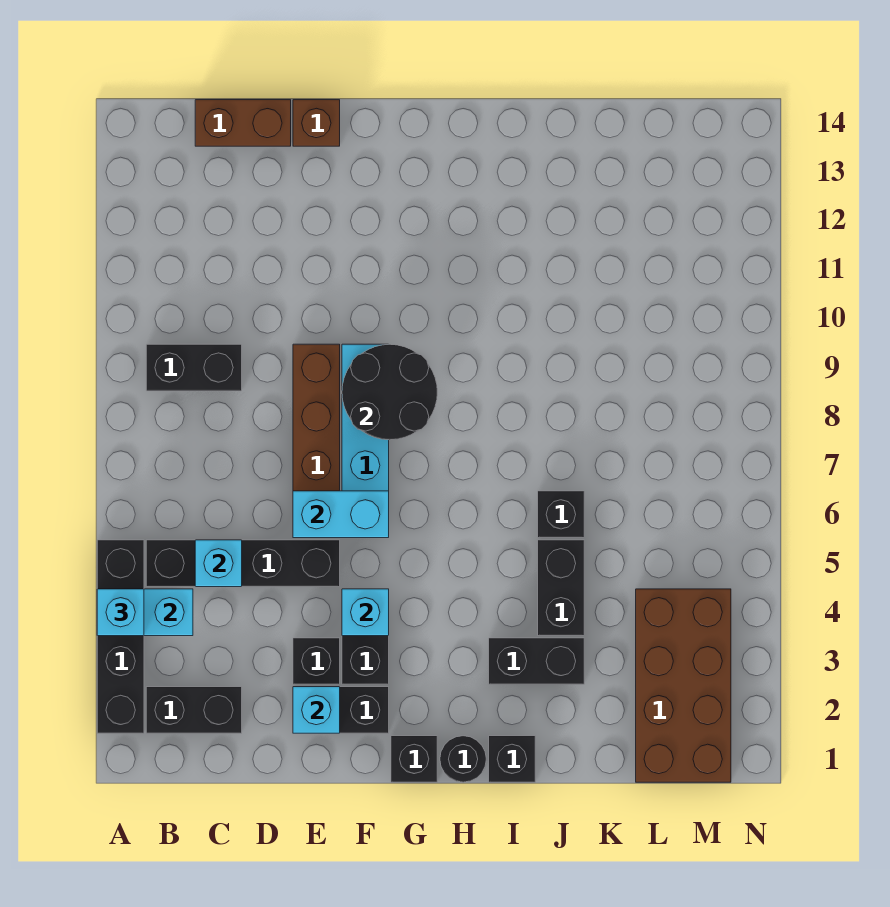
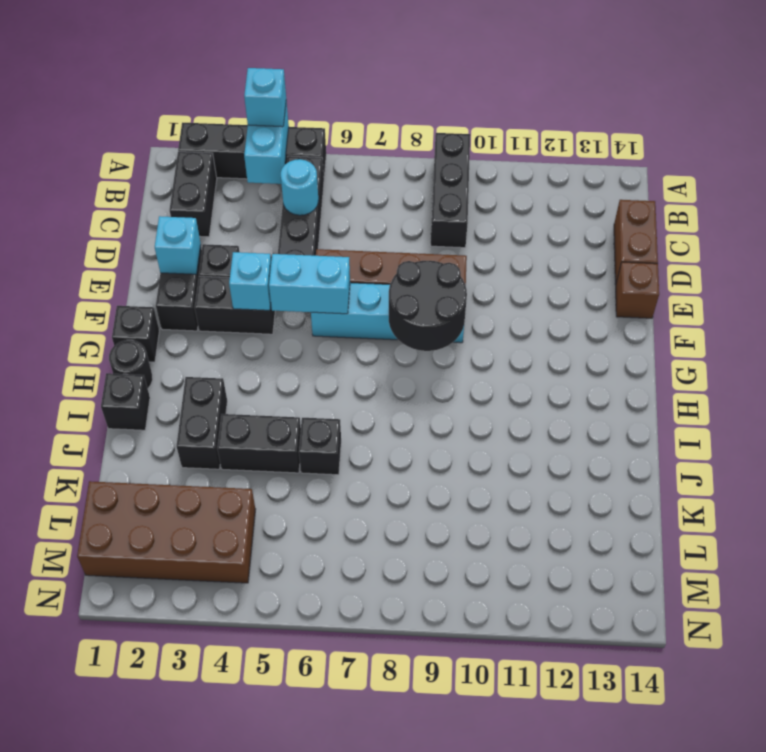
black brick B9:C9 level 1 -> black brick A9:C9 level 1
cyan brick C5 level 2 -> cyan round brick C5 level 2
cyan brick E6:F6 level 2 -> cyan brick F5:F6 level 2

